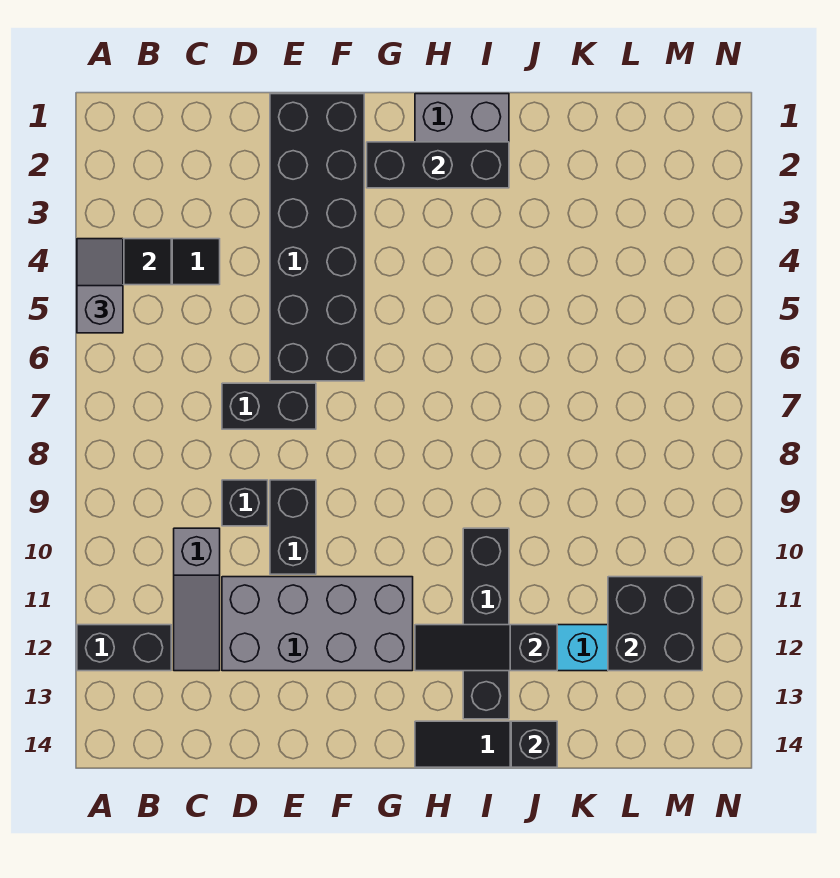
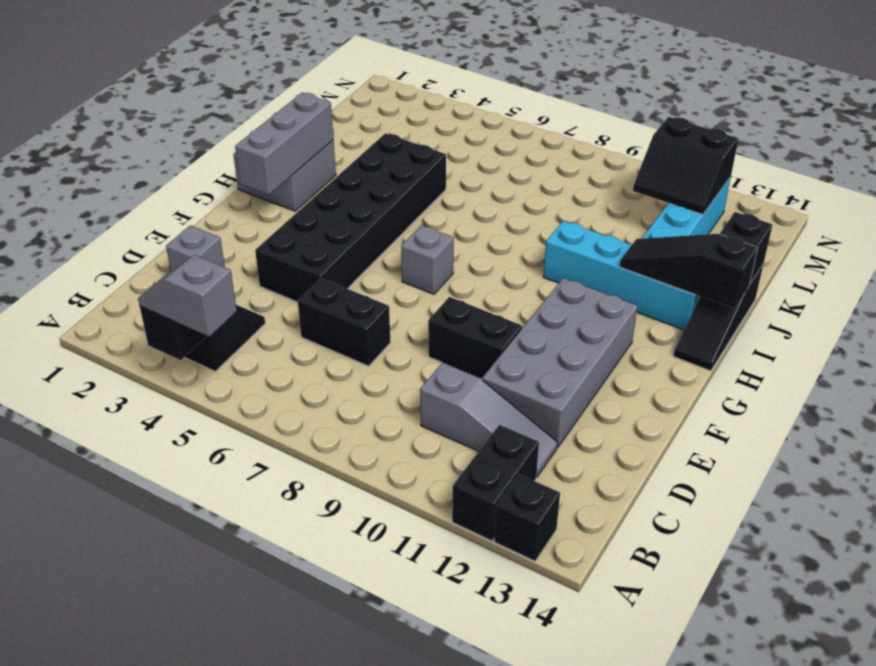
none -> grey brick D2 level 1
black brick D7:E7 level 1 -> black brick D6:D7 level 1
black brick D9 level 1 -> black brick A13 level 1
black brick E1:F6 level 1 -> black brick E4:J5 level 1
black brick G2:I2 level 2 -> grey brick G2:I2 level 2
none -> grey brick G7 level 1
black slope H12:J12 level 2 top J -> black slope I12:I14 level 2 top 14
black brick I10:I13 level 1 -> cyan brick I10:I13 level 1
black brick L11:M12 level 2 -> black slope L11:M12 level 2 top M

